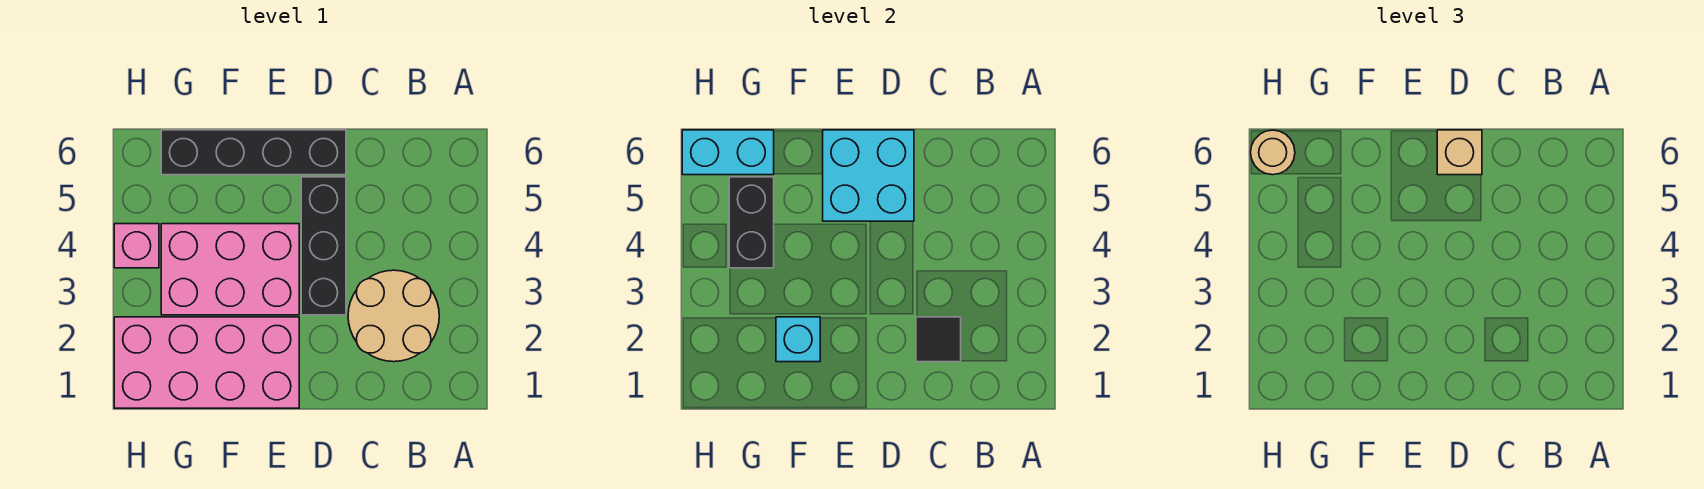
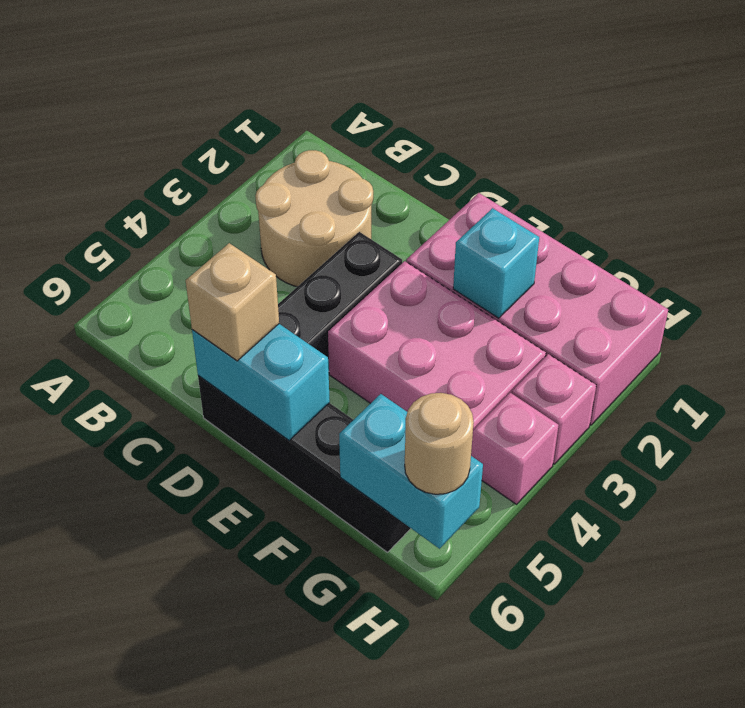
black tile C2 level 2 -> none
cyan brick D5:E6 level 2 -> cyan brick D6:E6 level 2
black brick G4:G5 level 2 -> none
none -> pink brick H3 level 1

